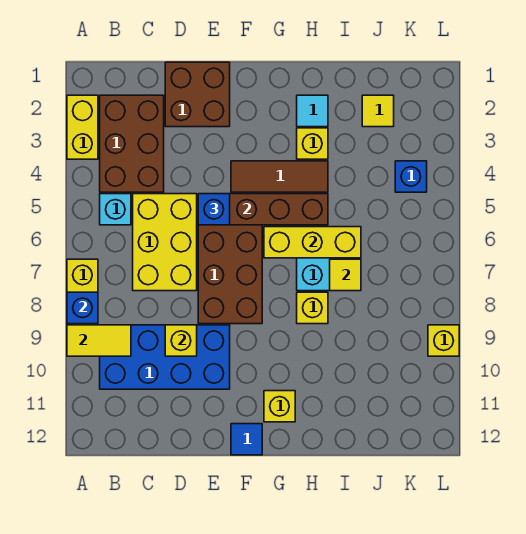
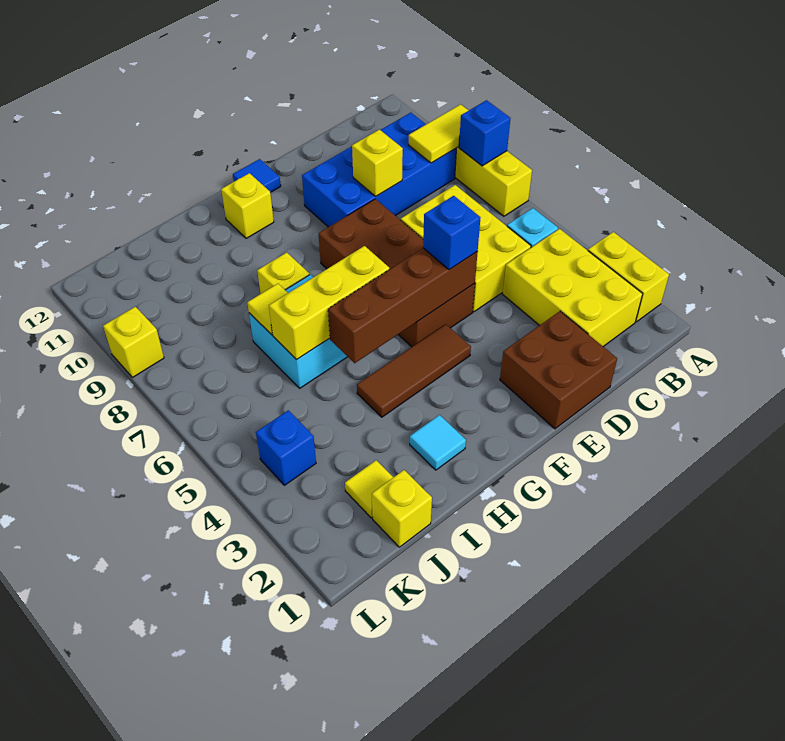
brown brick B2:C4 level 1 -> yellow brick B2:C4 level 1
yellow brick H3 level 1 -> yellow brick J1 level 1

